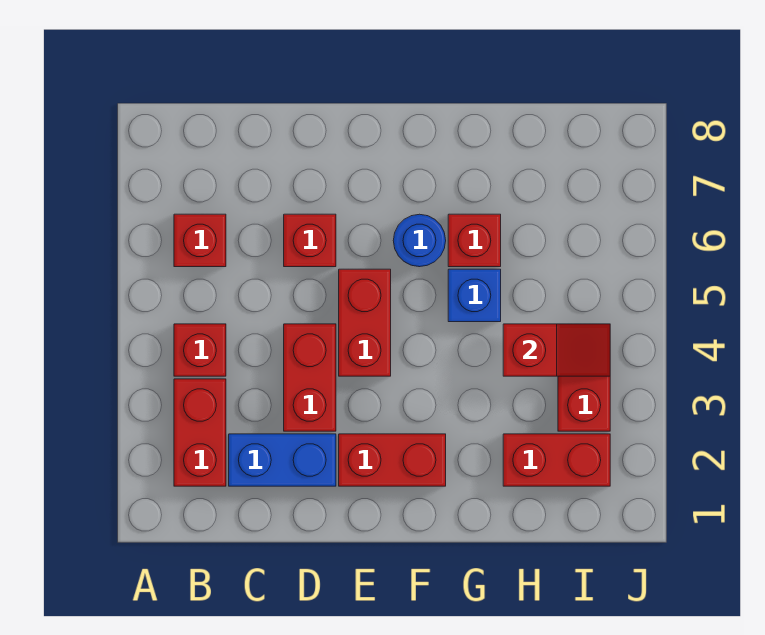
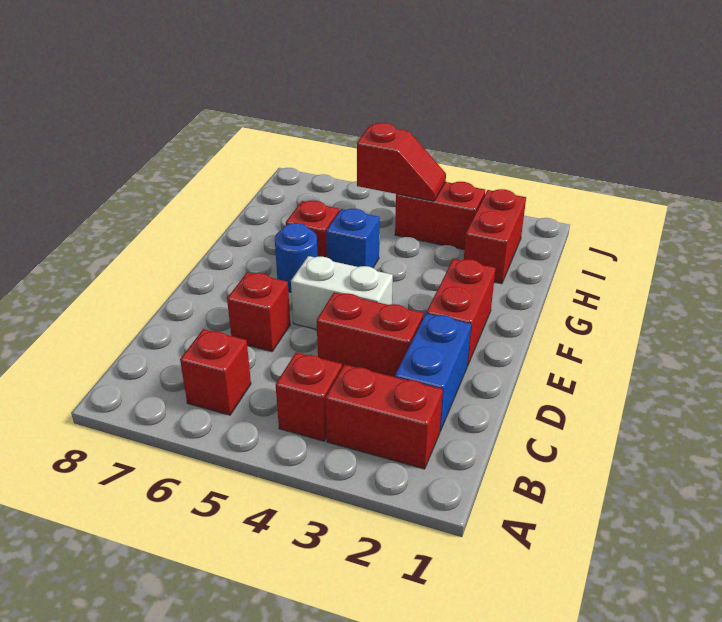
red brick E4:E5 level 1 -> white brick E4:E5 level 1
red slope H4:I4 level 2 top H -> red slope I4:I5 level 2 top 5

